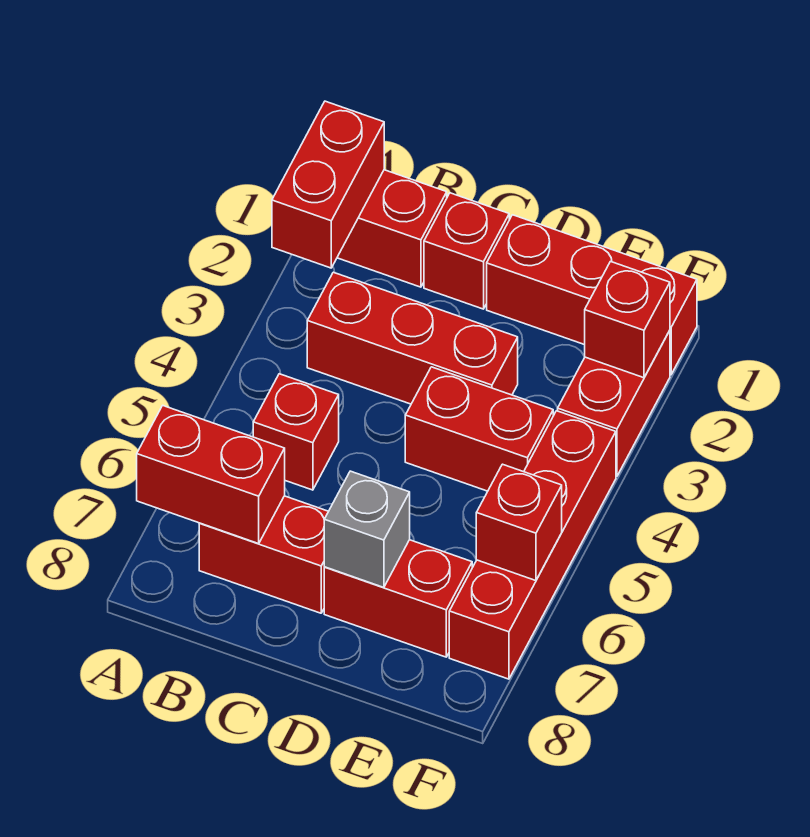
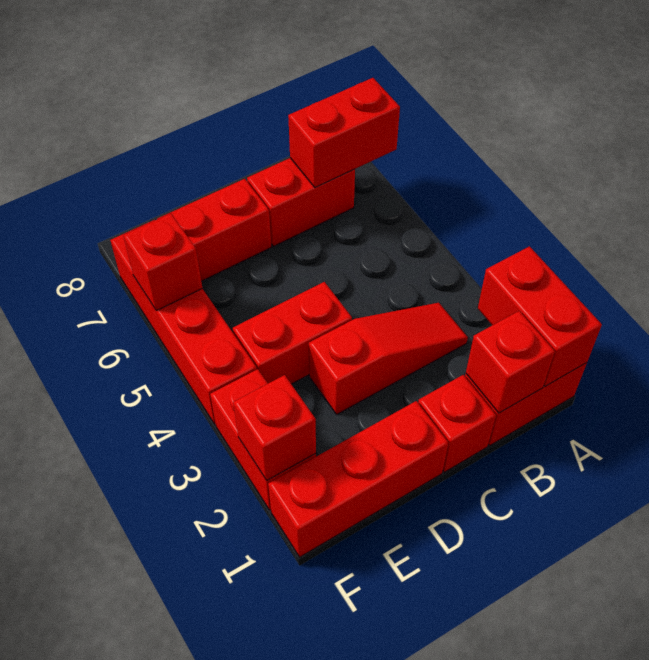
red brick B3:D3 level 1 -> red slope B3:D3 level 1 top D
red brick B5 level 1 -> red brick B1 level 2
grey brick D7 level 2 -> none

